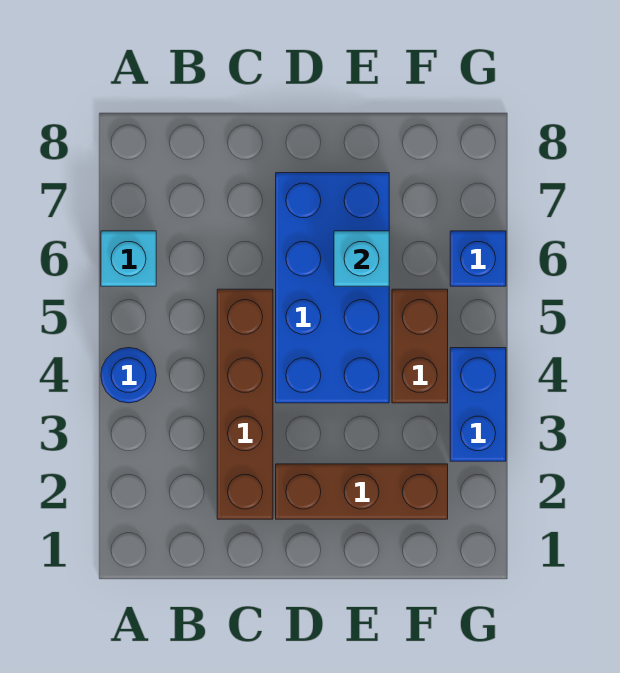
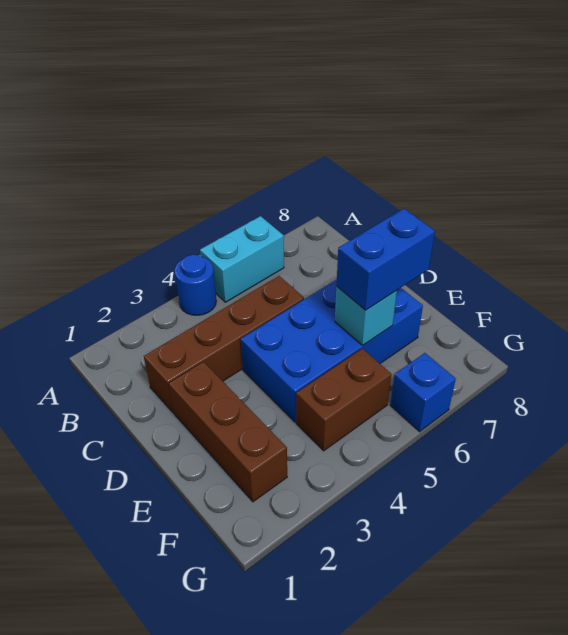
cyan brick A6 level 1 -> cyan brick A5:A6 level 1
blue brick G3:G4 level 1 -> blue brick E6:E7 level 3

